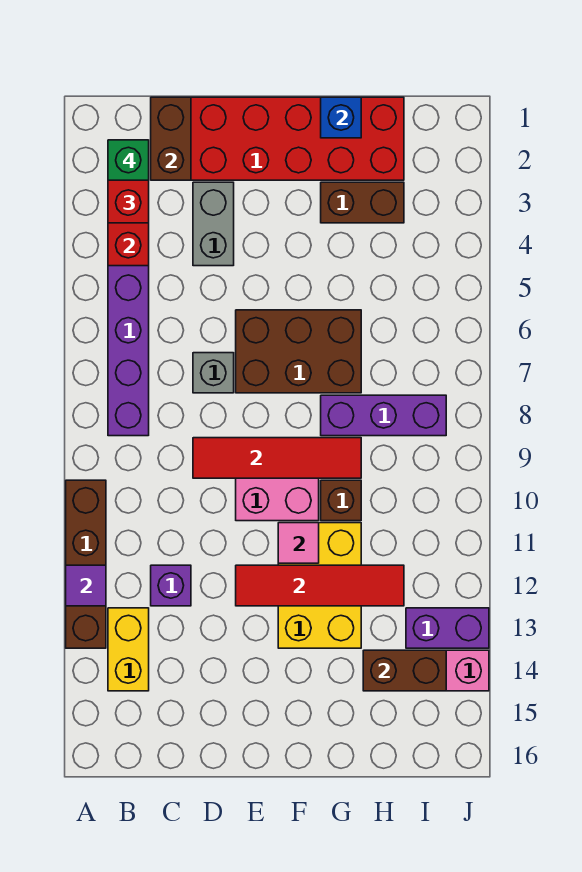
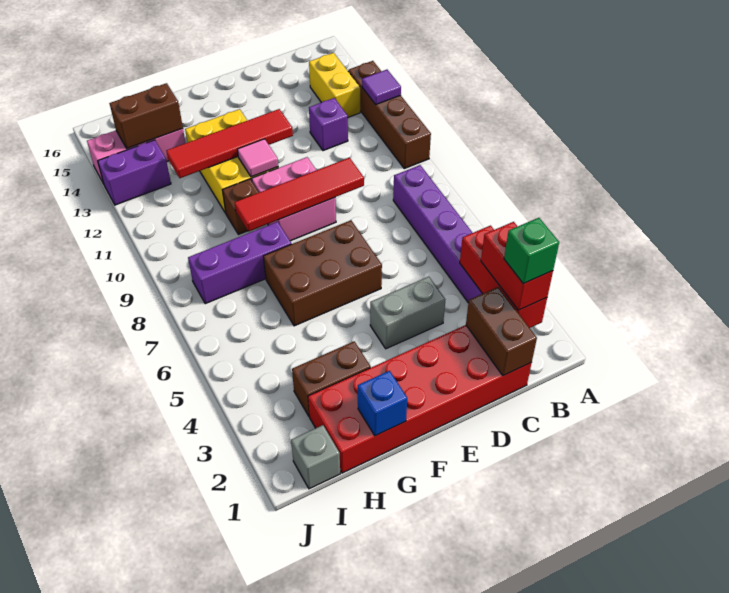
grey brick D3:D4 level 1 -> grey brick D4:E4 level 1
grey brick D7 level 1 -> grey brick I1 level 1

